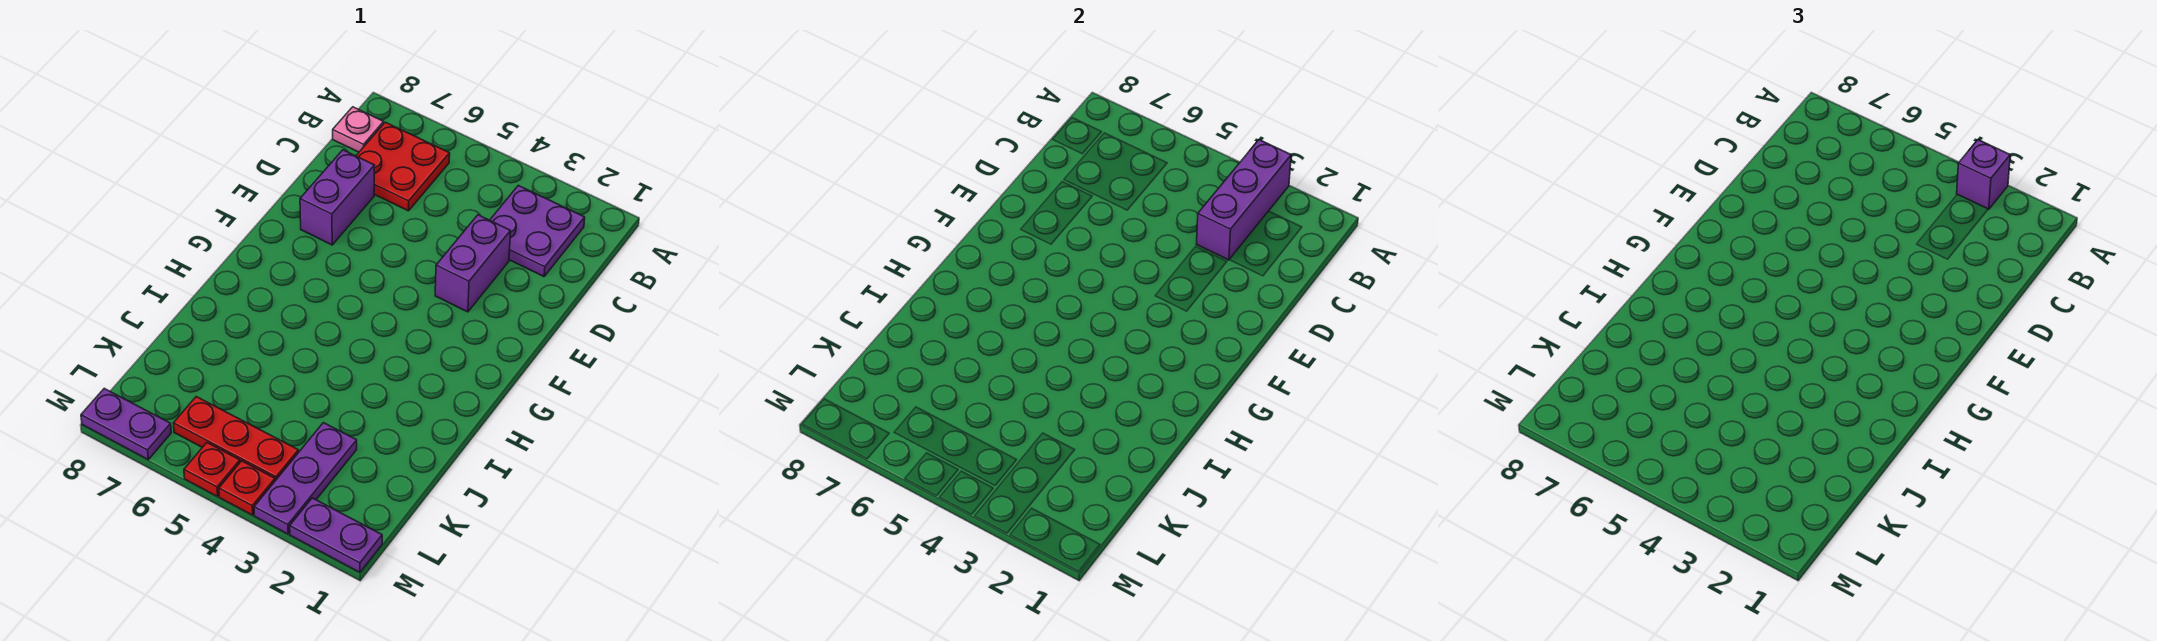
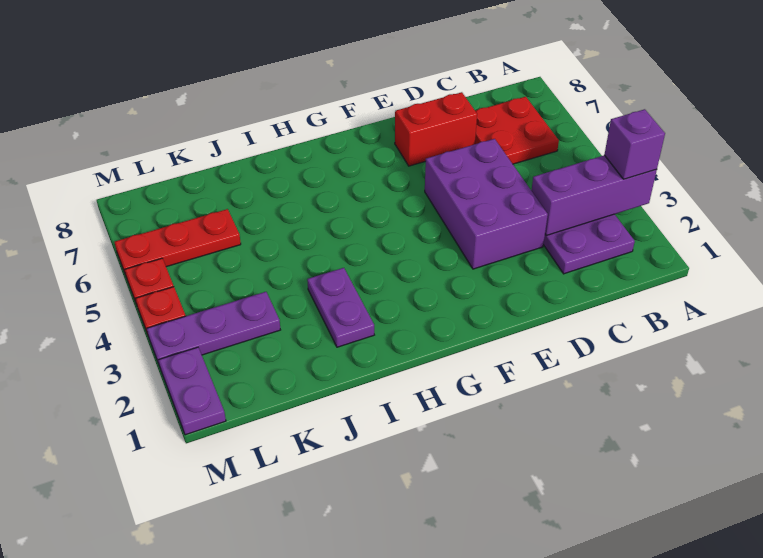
pink plate B8 level 1 -> none
purple brick D3:E3 level 1 -> purple brick D3:E5 level 1
purple brick D7:E7 level 1 -> red brick D7:E7 level 1
red plate L4:L6 level 1 -> red plate K6:M6 level 1
purple plate M7:M8 level 1 -> purple plate I2:I3 level 1

